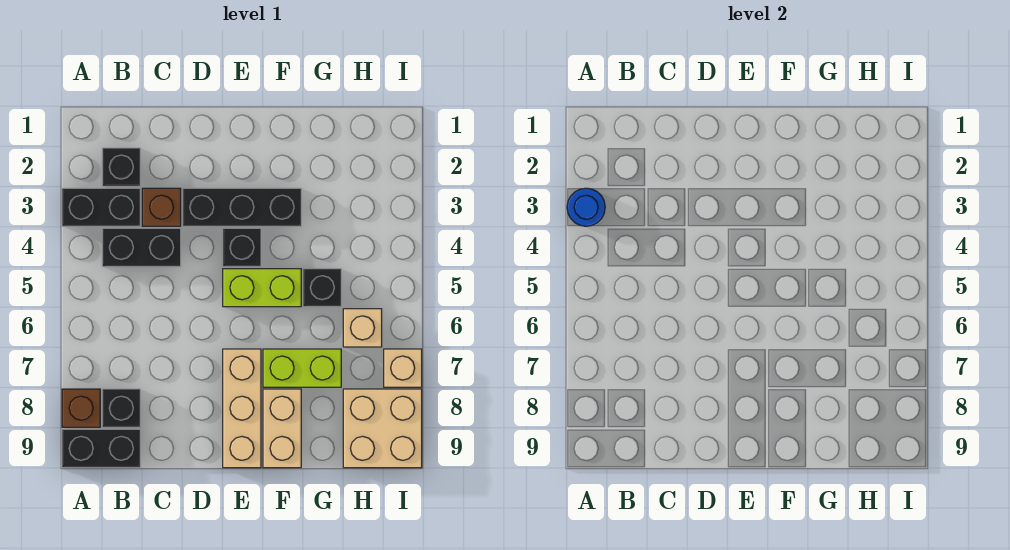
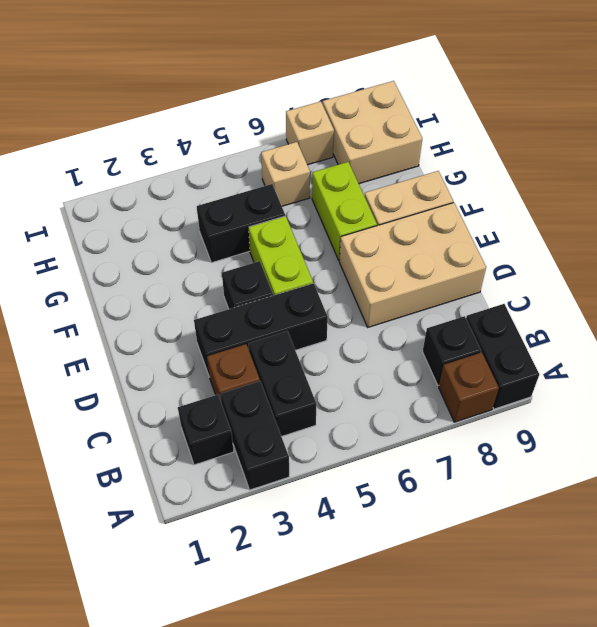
blue round brick A3 level 2 -> none
black brick D3:F3 level 1 -> black brick D3:D5 level 1
tan brick E7:E9 level 1 -> tan brick D7:E9 level 1
black brick G5 level 1 -> black brick G4:G5 level 1

